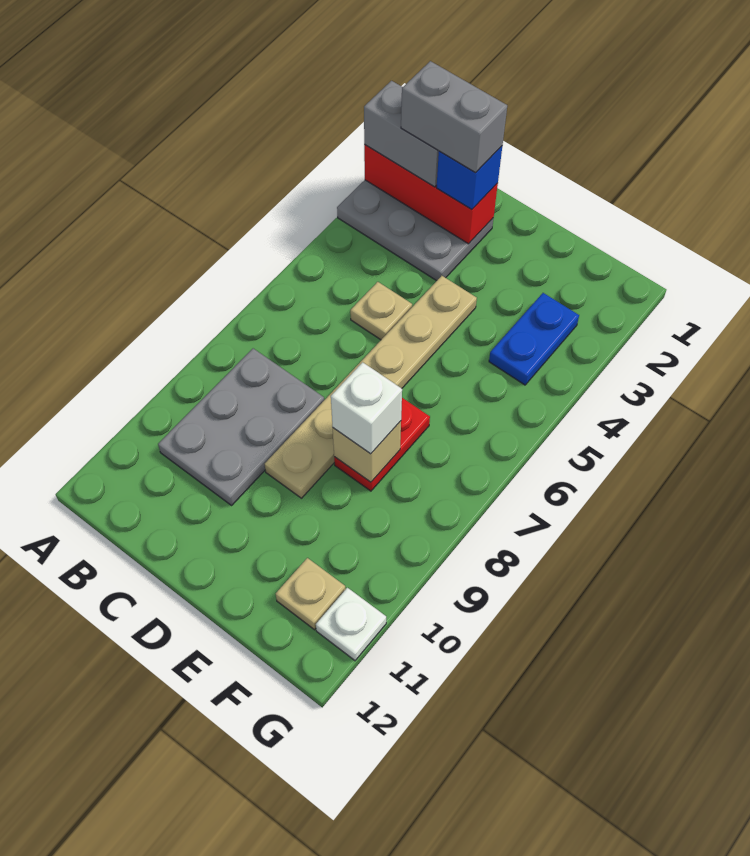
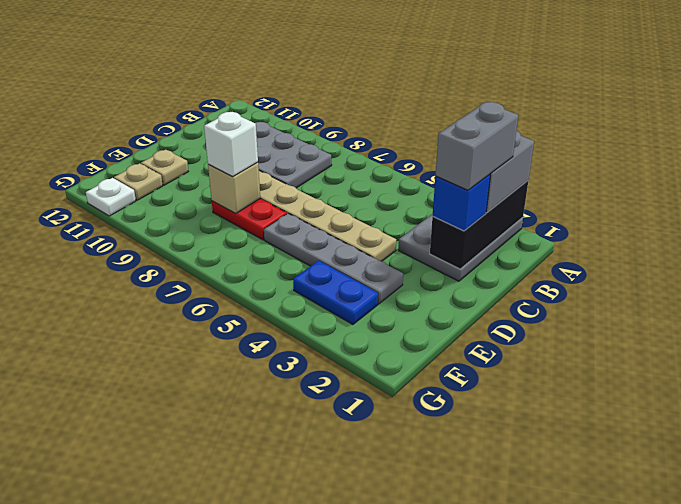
red brick A2:C2 level 2 -> black brick A2:C2 level 2
tan plate C5 level 1 -> tan plate E11 level 1
none -> grey plate E3:E6 level 1

